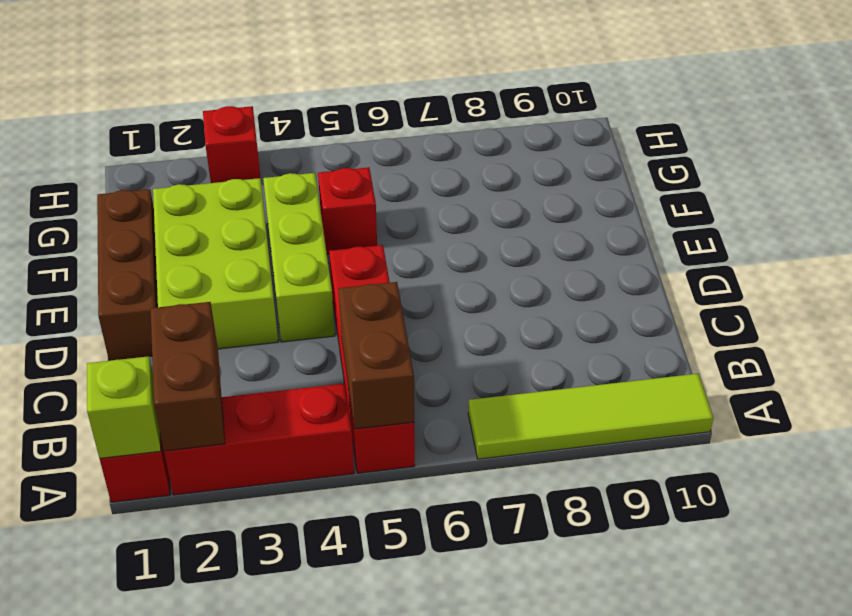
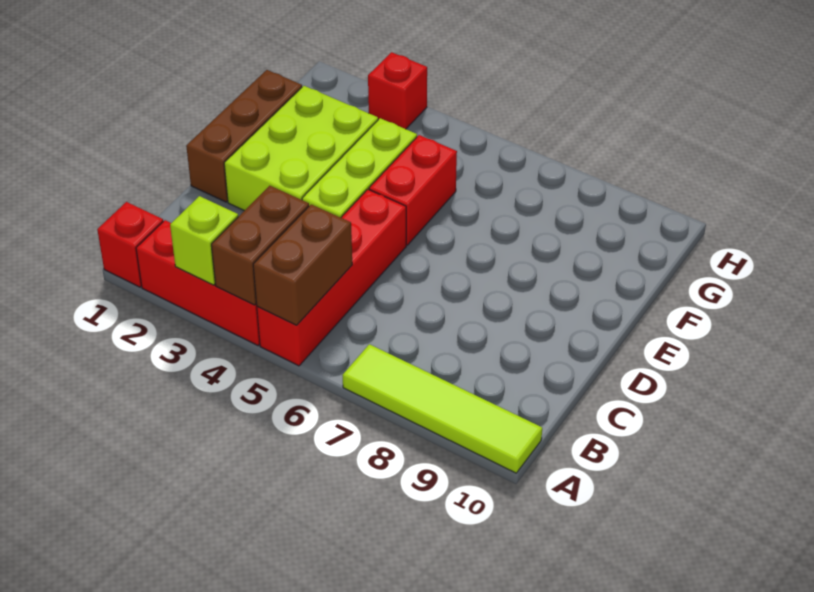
lime brick A1 level 2 -> lime brick A3 level 2
brown brick A2:B2 level 2 -> brown brick A4:B4 level 2
red brick F5 level 1 -> red brick E5:F5 level 1

